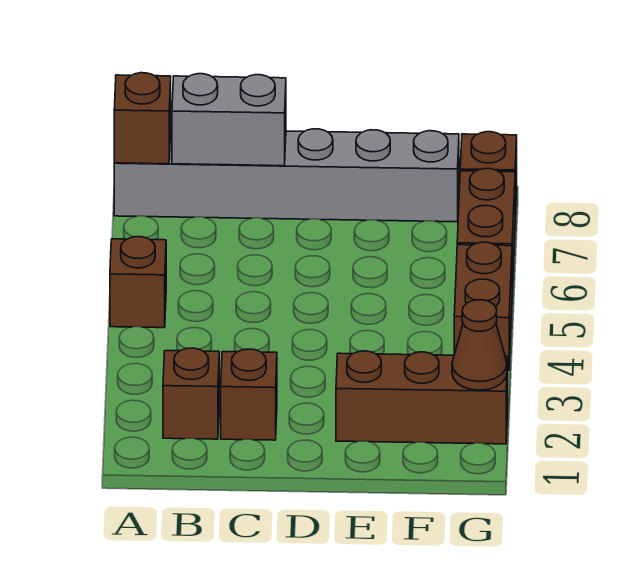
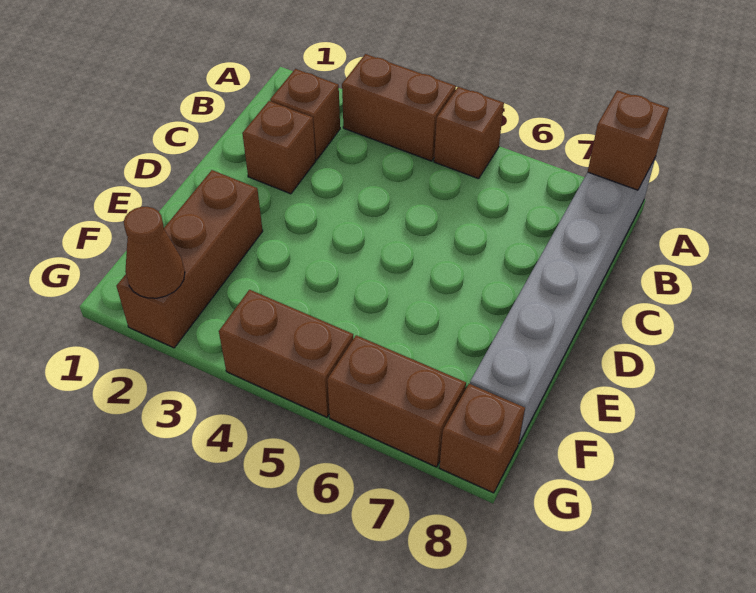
none -> brown brick A3:A4 level 1
grey brick B8:C8 level 2 -> none

